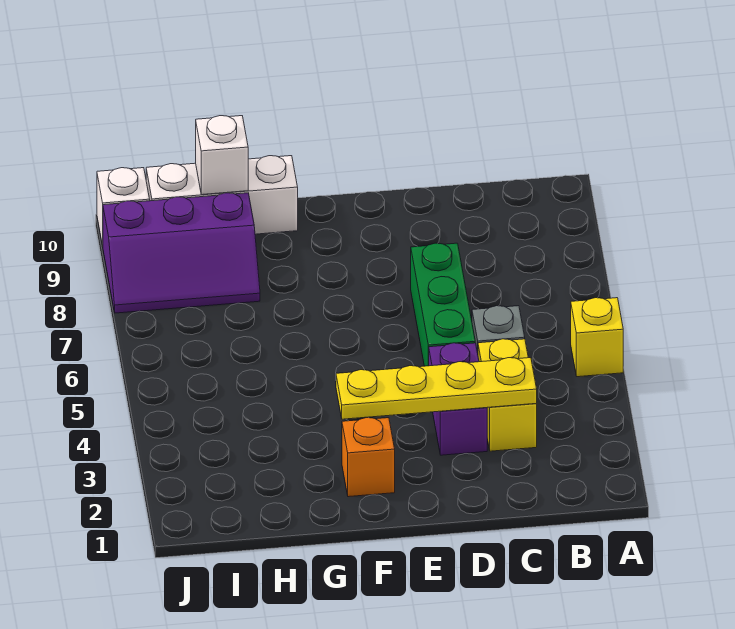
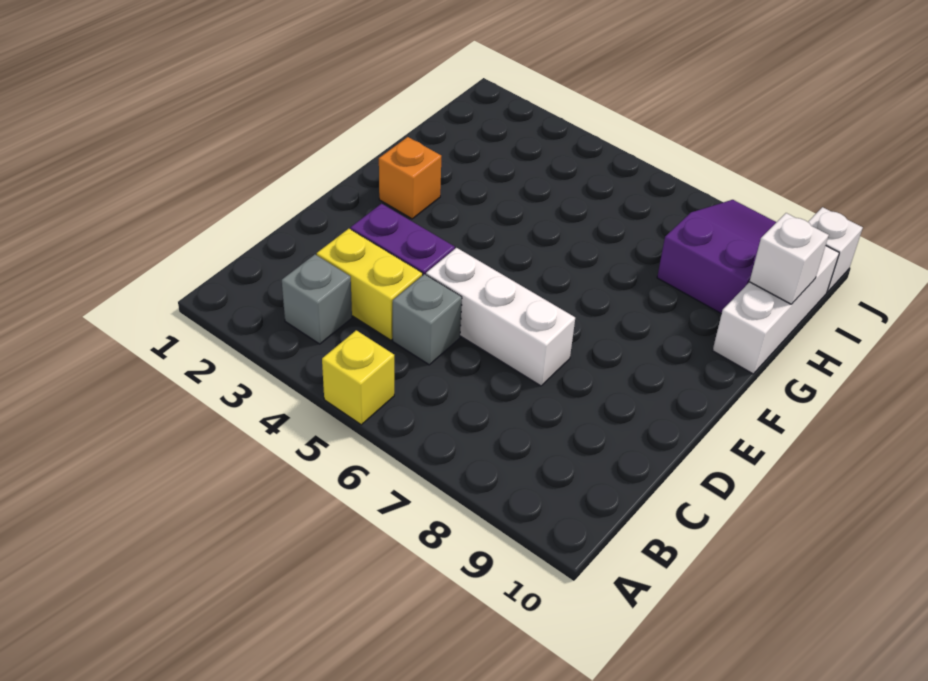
none -> grey brick B3 level 1
yellow plate C3:F3 level 2 -> none
green brick D5:D7 level 1 -> white brick D5:D7 level 1
purple slope H8:J9 level 1 top 9 -> purple slope H8:J9 level 1 top H

